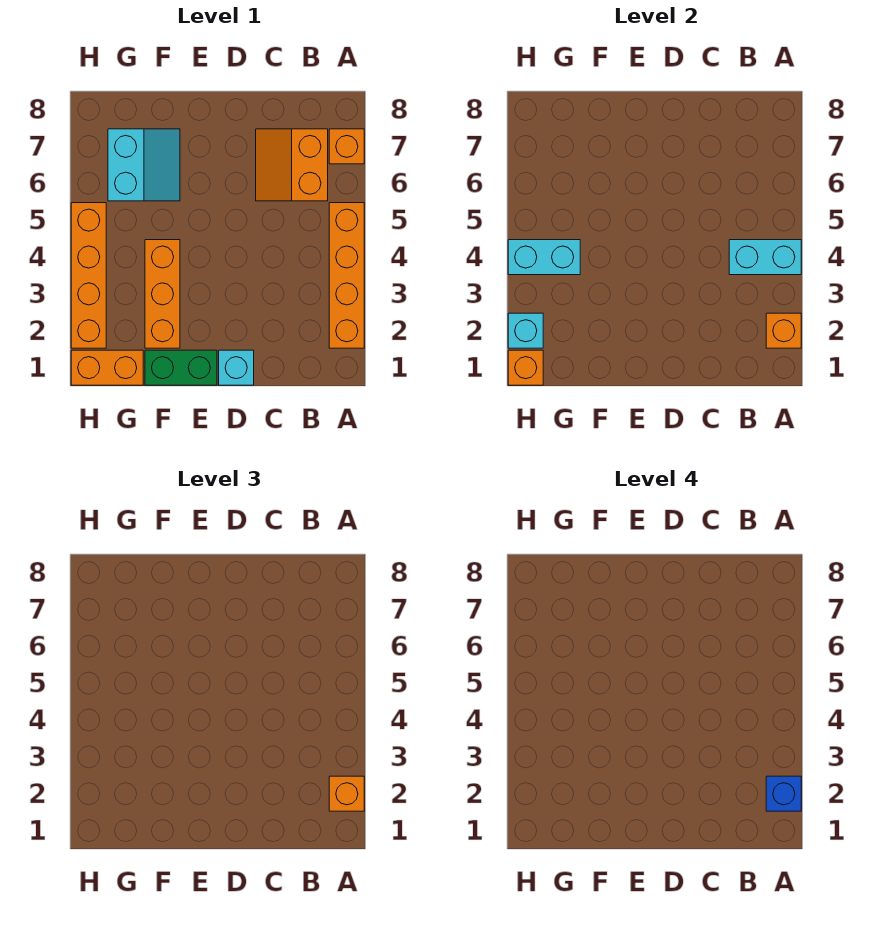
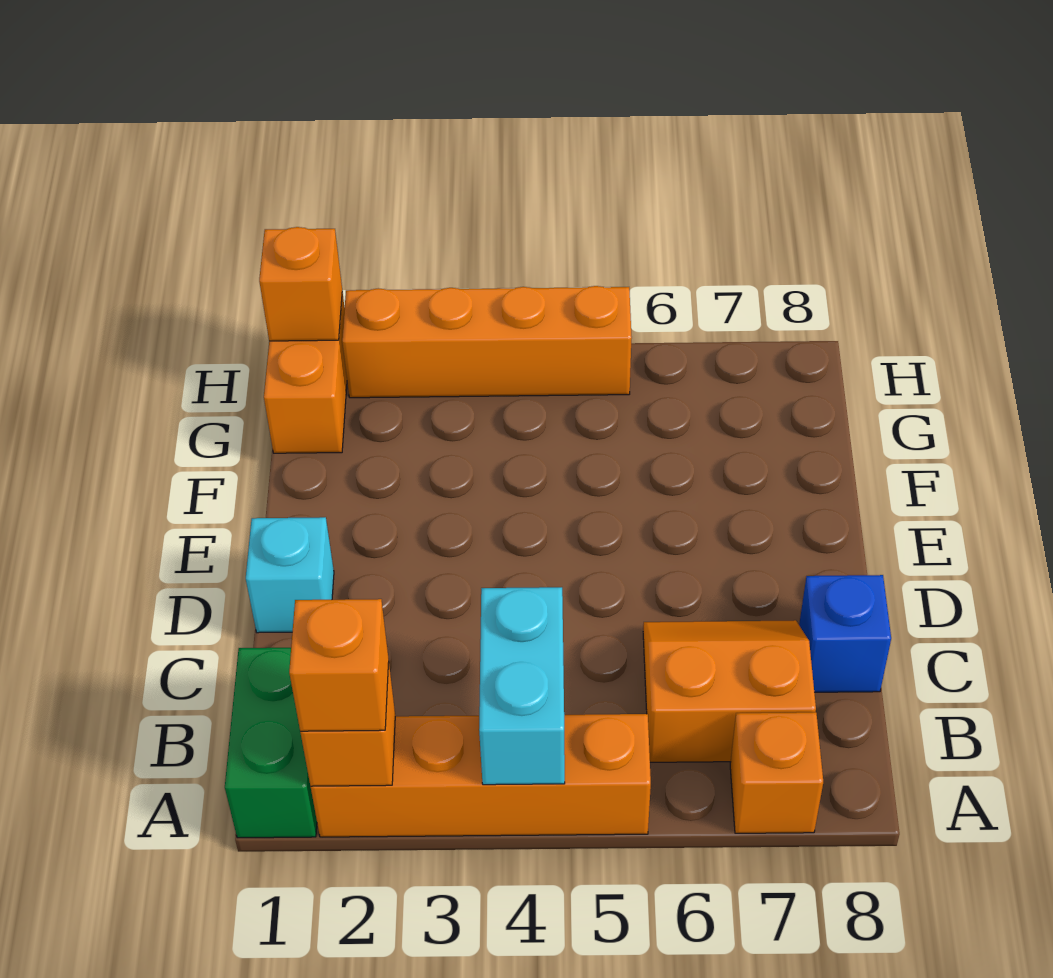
blue brick A2 level 4 -> blue brick C8 level 1
green brick E1:F1 level 1 -> green brick A1:B1 level 1
orange brick F2:F4 level 1 -> none
cyan slope F6:G7 level 1 top G -> none
cyan brick G4:H4 level 2 -> none
cyan brick H2 level 2 -> none

